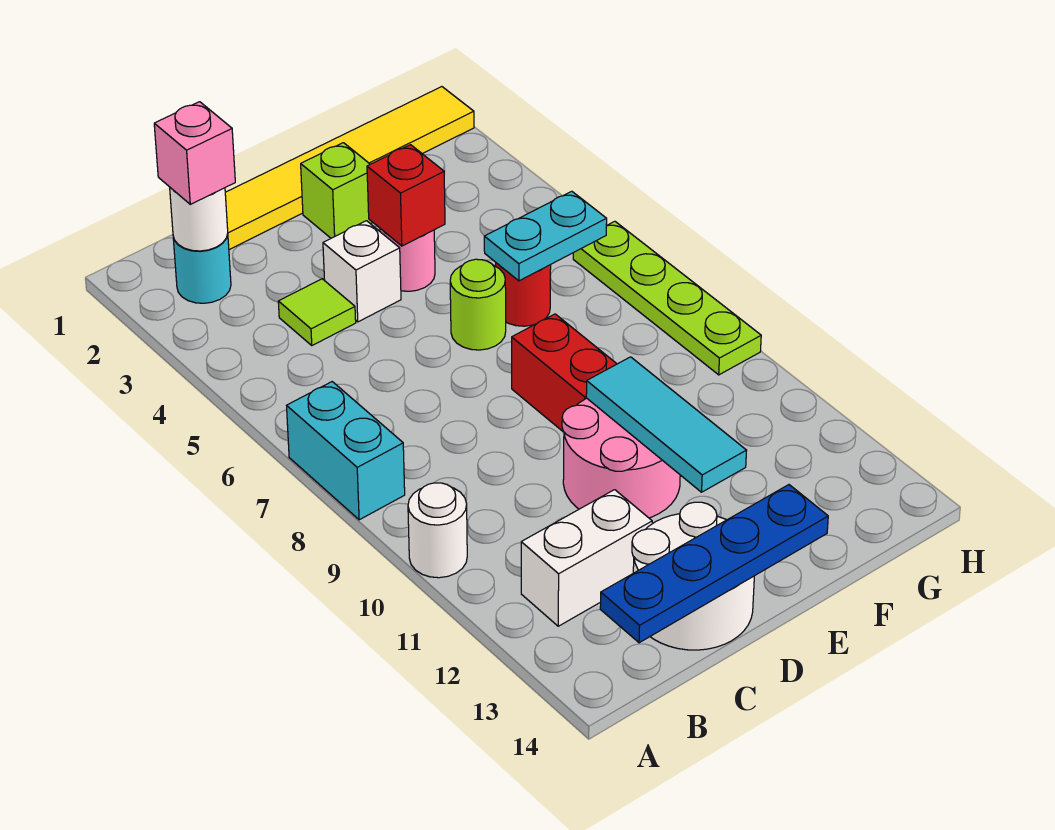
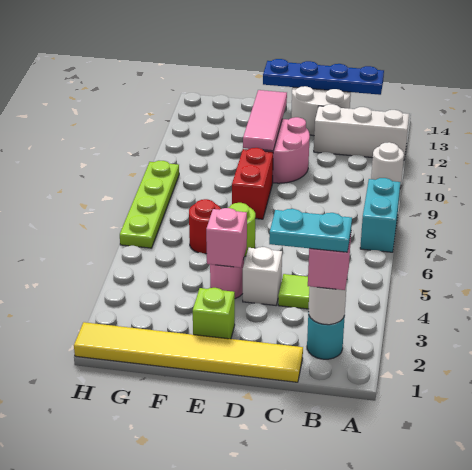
white brick B12:C12 level 1 -> white brick A12:C12 level 1
red brick E4 level 2 -> pink brick E4 level 2
cyan tile E10:E12 level 2 -> pink tile E10:E12 level 2
cyan plate F6:G6 level 2 -> cyan plate B2:C2 level 4

